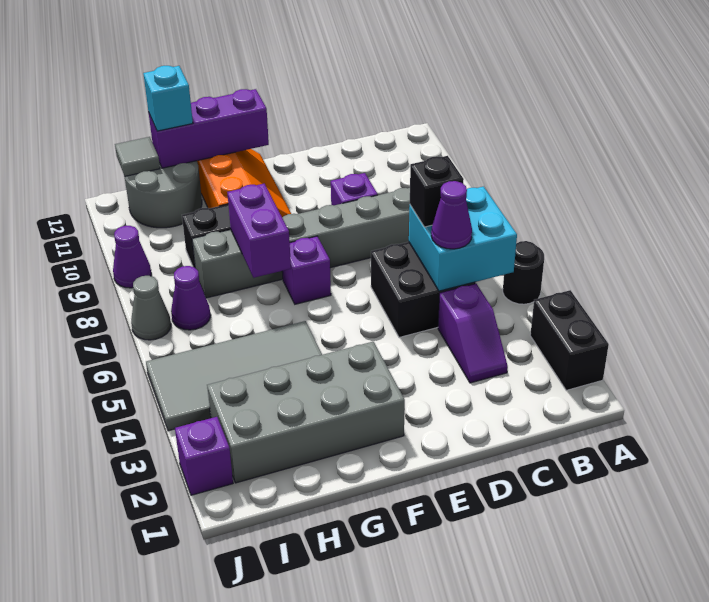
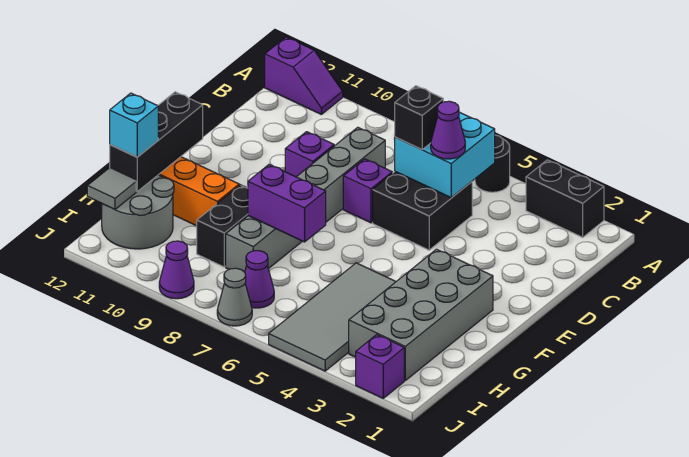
purple slope C3:C4 level 1 top 4 -> purple slope A11:A12 level 1 top 12
purple brick F7 level 1 -> purple brick D7 level 1
purple brick F12:H12 level 2 -> black brick F12:H12 level 2

